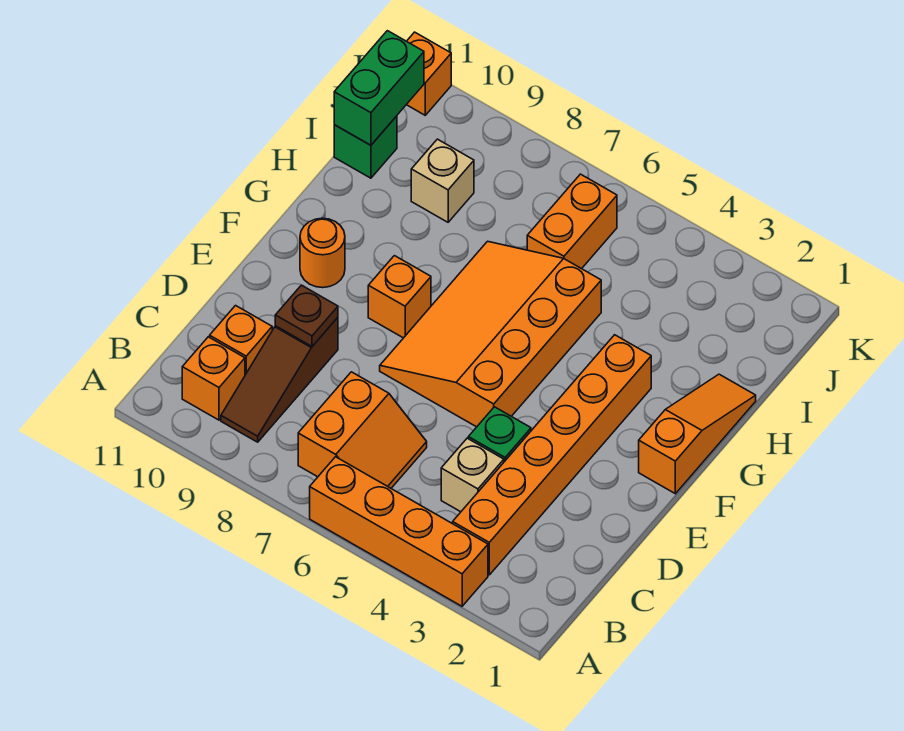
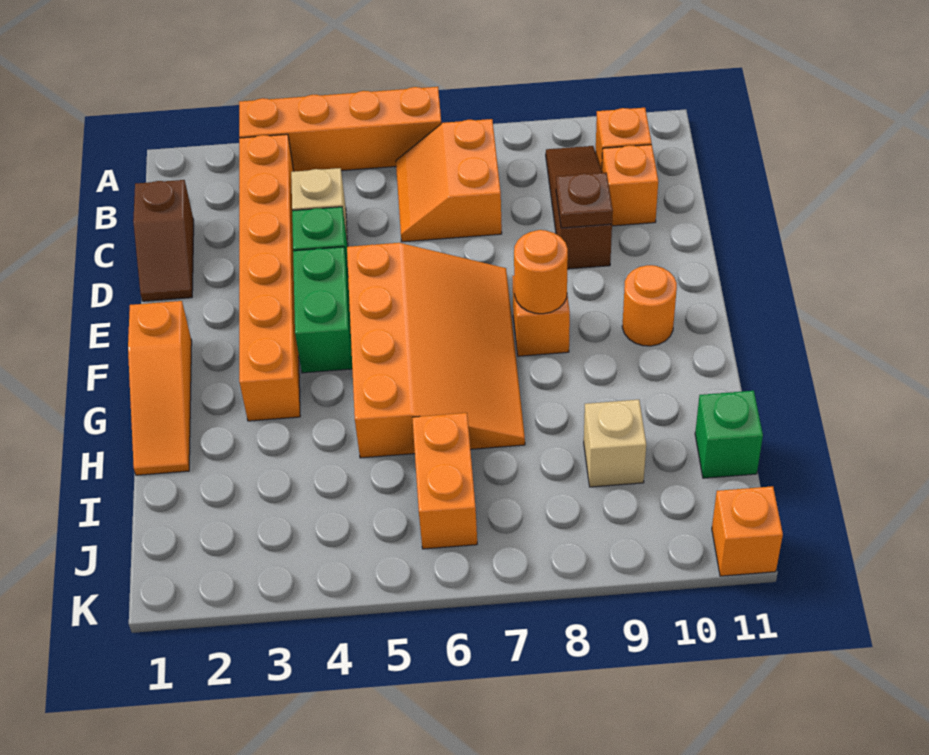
none -> brown slope C1:D1 level 1 top C
none -> orange round brick F8 level 2
green brick I11:J11 level 2 -> green brick E4:F4 level 1

